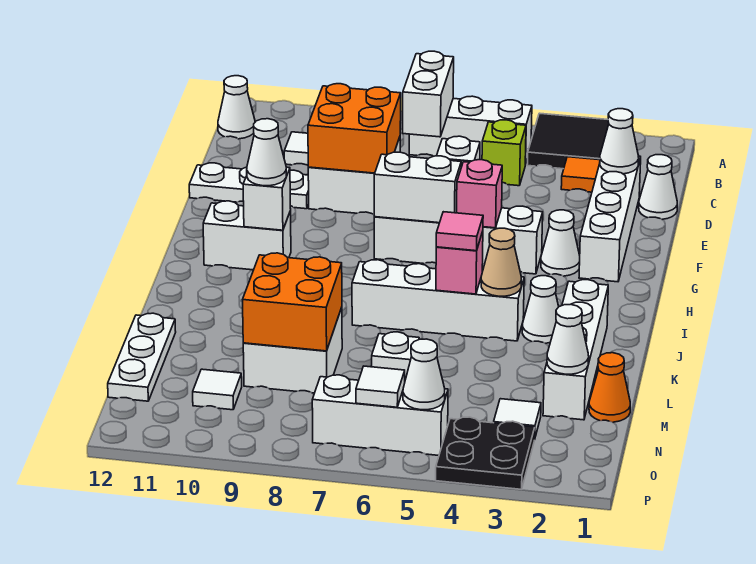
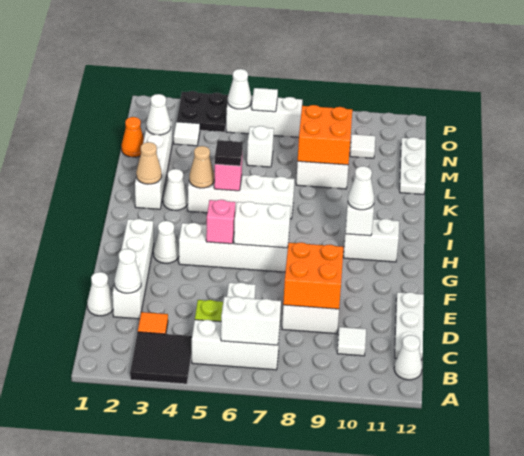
white brick B7:C7 level 2 -> white brick B6:B7 level 2
white plate E10:E12 level 1 -> white plate C12:E12 level 1
none -> tan cone J2 level 2
pink tile J5 level 3 -> black tile J5 level 3

